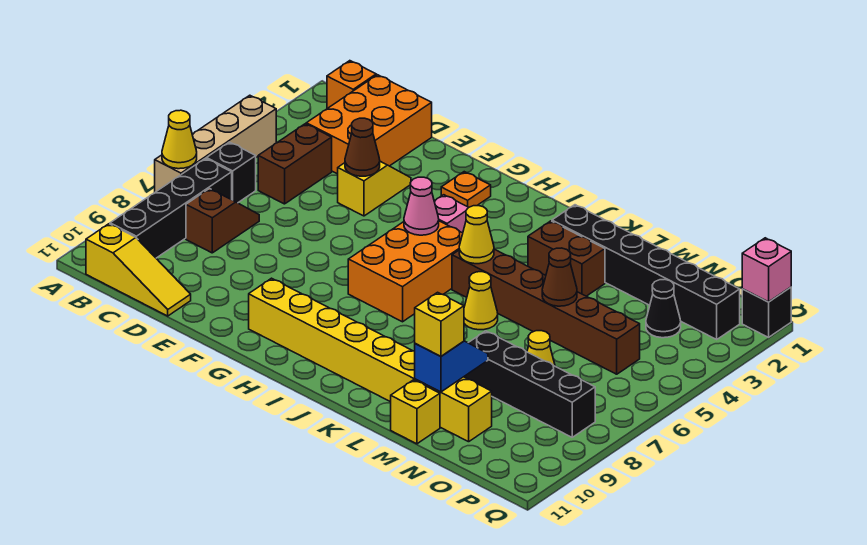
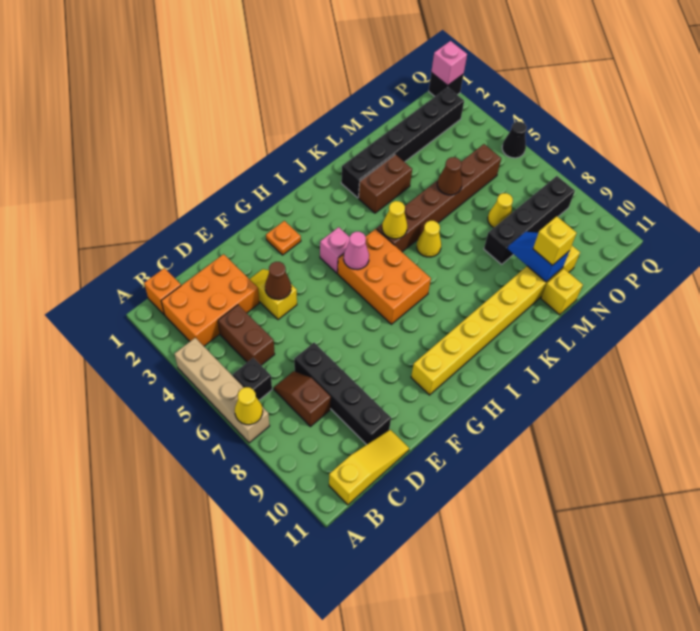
black brick B7:B10 level 1 -> black brick D7:D10 level 1
orange brick C1:D3 level 1 -> orange brick B2:D3 level 1
black cone O3 level 1 -> black cone Q5 level 1

